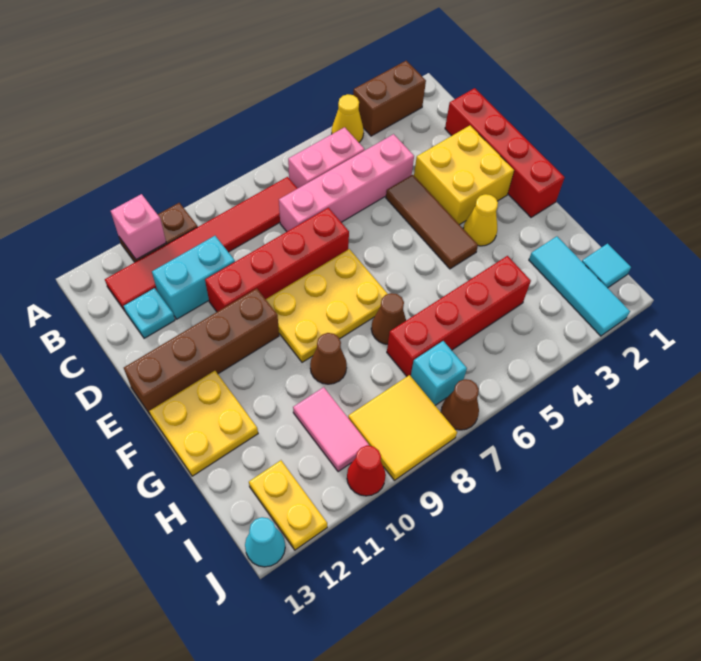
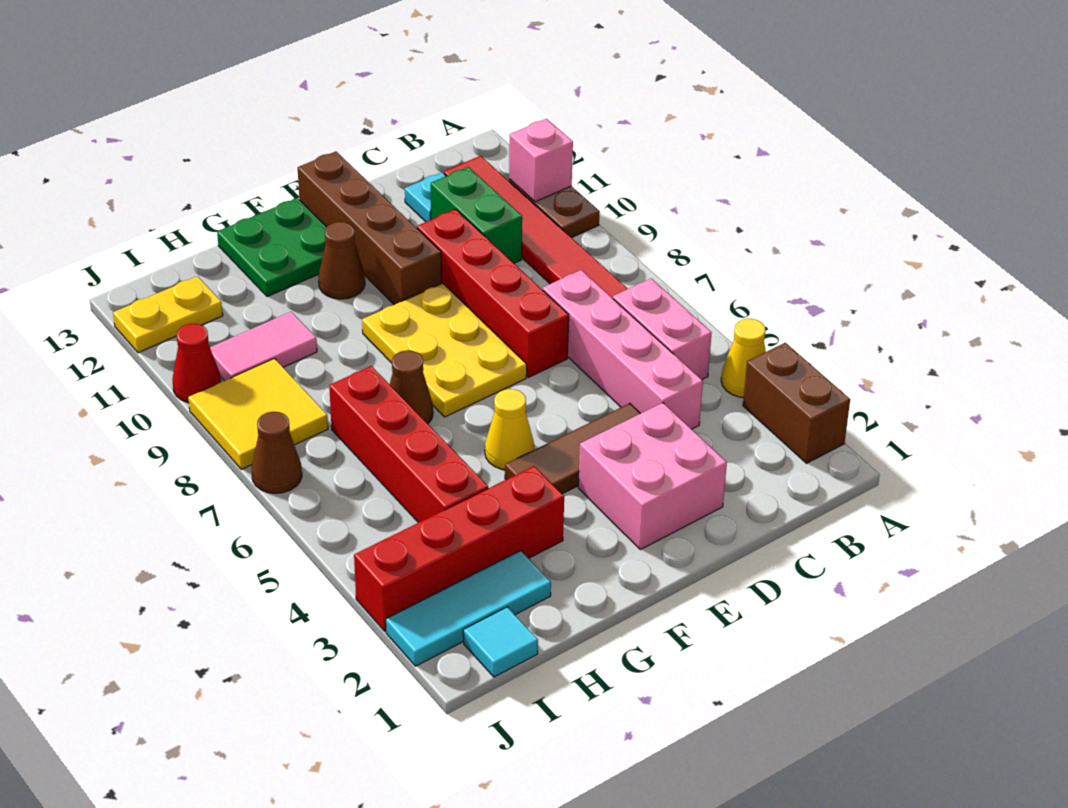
red brick C1:F1 level 1 -> red brick G3:J3 level 1
cyan brick C10:C11 level 1 -> green brick C10:C11 level 1
yellow brick D2:E3 level 1 -> pink brick D2:E3 level 1
yellow cone F3 level 1 -> yellow cone F5 level 1
yellow plate F12:G13 level 1 -> green plate F12:G13 level 1
brown cone G9 level 1 -> brown cone F11 level 1
cyan brick I7 level 1 -> none
cyan cone J13 level 1 -> none

